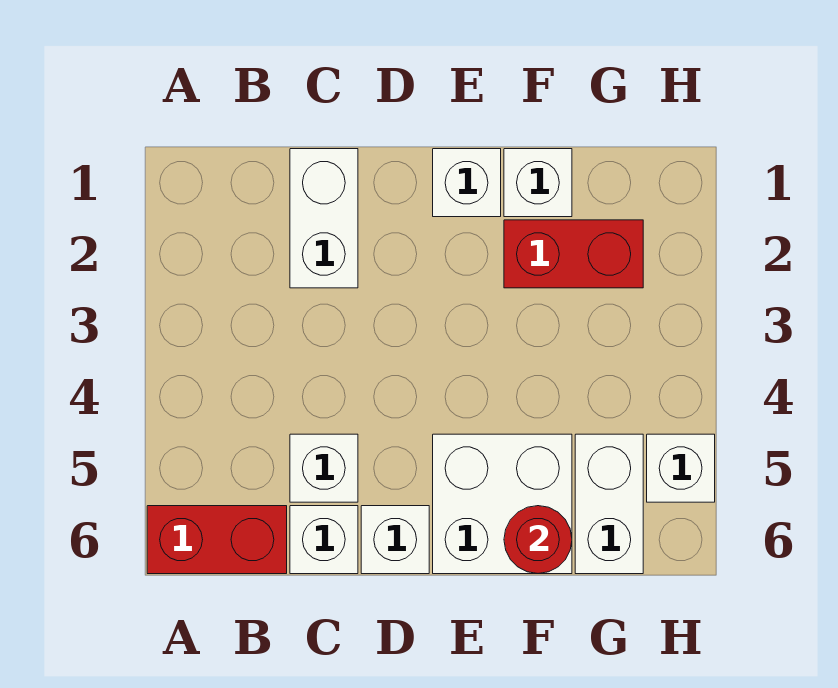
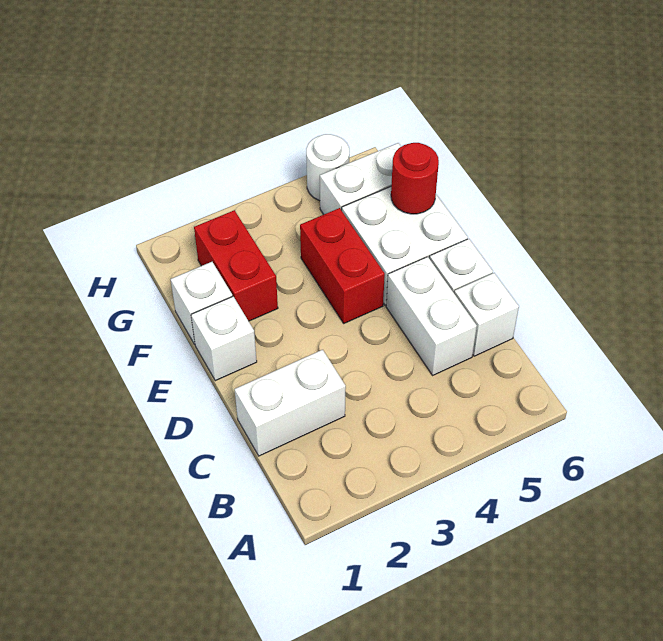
red brick A6:B6 level 1 -> red brick E4:F4 level 1
white brick C5 level 1 -> white brick C5:D5 level 1
white brick H5 level 1 -> white round brick H5 level 1

